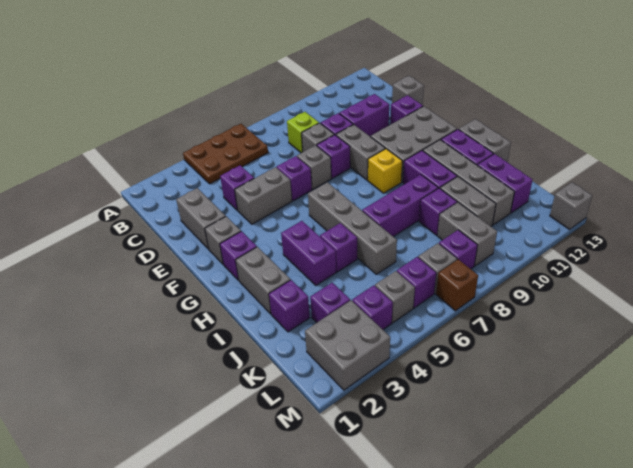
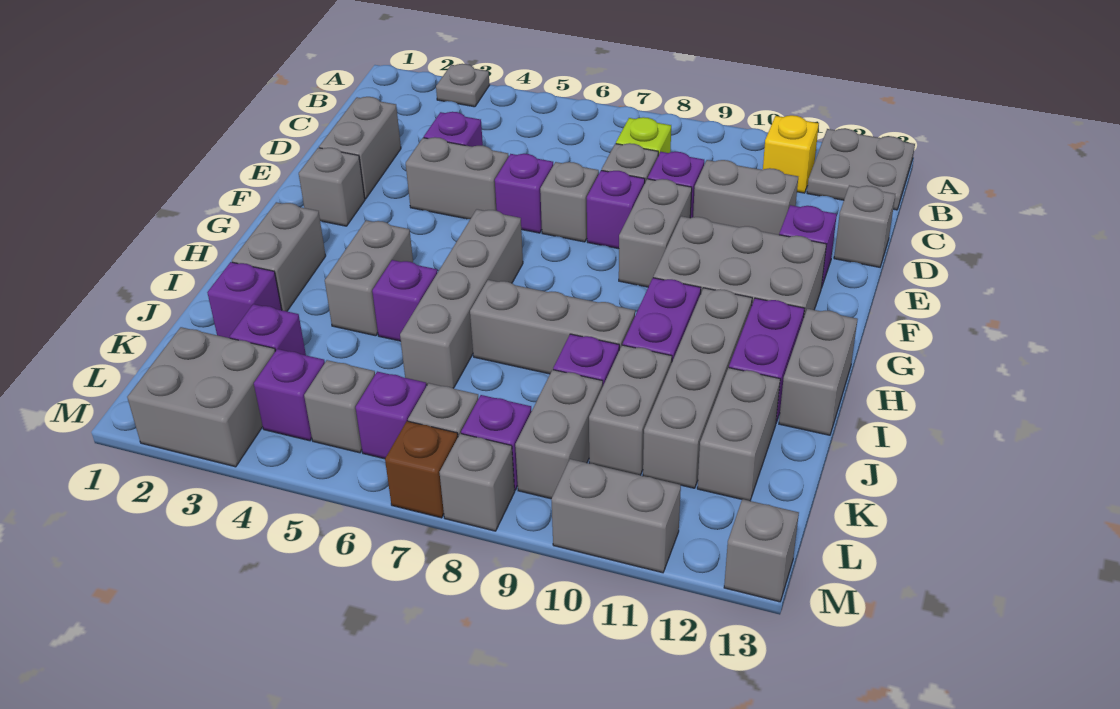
none -> grey plate A3 level 1
brown plate A4:B6 level 1 -> none
none -> grey plate A12:B13 level 1
purple brick D10:D11 level 1 -> grey brick D10:D11 level 1
purple brick G2 level 1 -> none
yellow brick G9 level 1 -> yellow brick B11 level 1
purple brick H4:I4 level 1 -> grey brick H4:I4 level 1
purple brick I7:I9 level 1 -> grey brick I7:I9 level 1
purple brick J12:K12 level 1 -> grey brick J12:K12 level 1
none -> grey brick M8 level 1
none -> grey brick M10:M11 level 1

